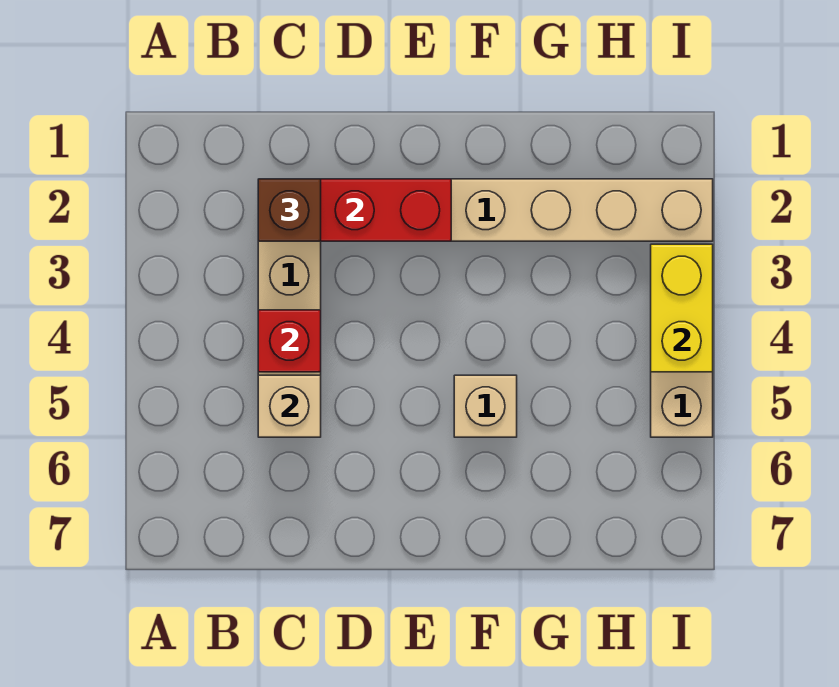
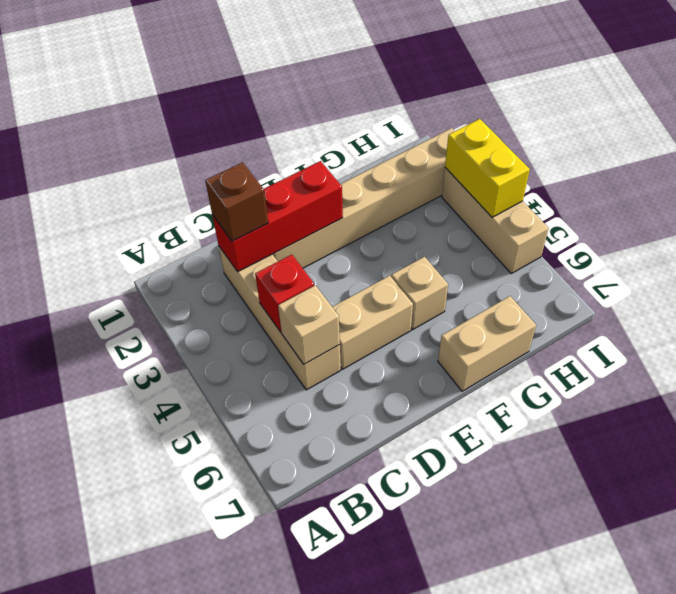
none -> tan brick D5:E5 level 1
none -> tan brick F7:G7 level 1

